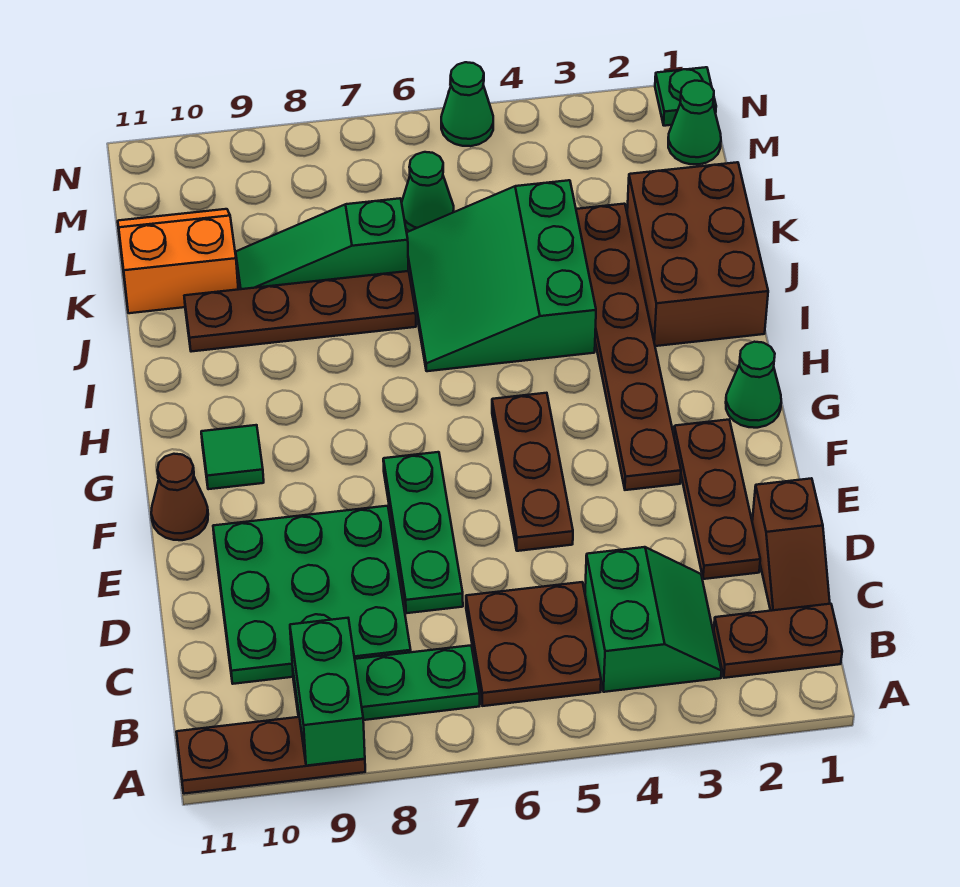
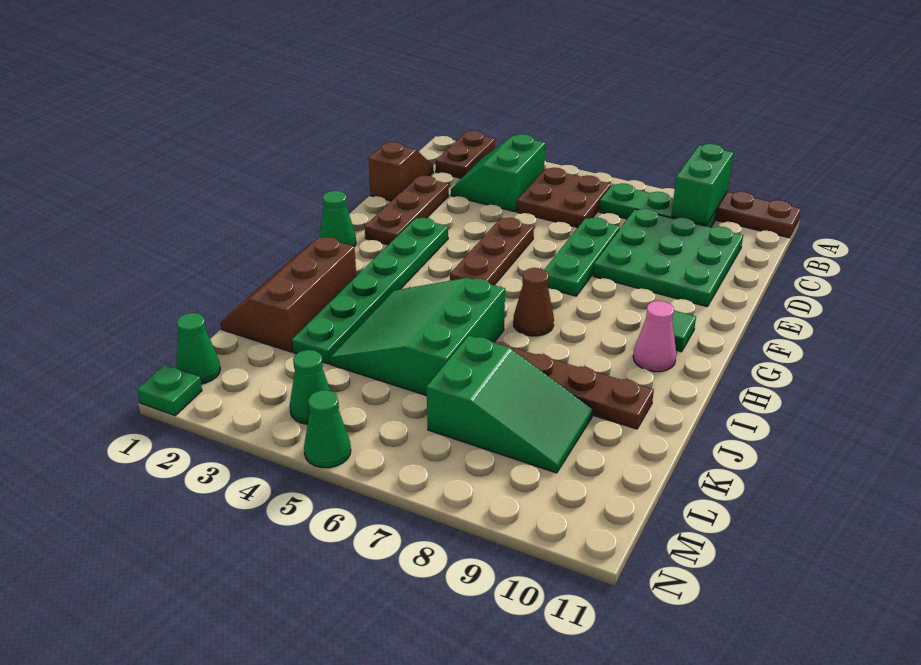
brown plate B1:B2 level 1 -> brown plate A2:B2 level 1
brown plate F3:K3 level 1 -> green plate F3:K3 level 1
brown cone F11 level 1 -> brown cone H7 level 1
none -> pink cone H10 level 1
brown brick I1:K2 level 1 -> brown slope I1:K2 level 1 top 2
green slope I4:K6 level 1 top 4 -> green slope I4:K6 level 1 top 6
green slope K7:K9 level 1 top 7 -> green slope K7:L9 level 1 top 7
orange slope K10:L11 level 1 top K -> none
green cone L6 level 1 -> green cone M4 level 1

